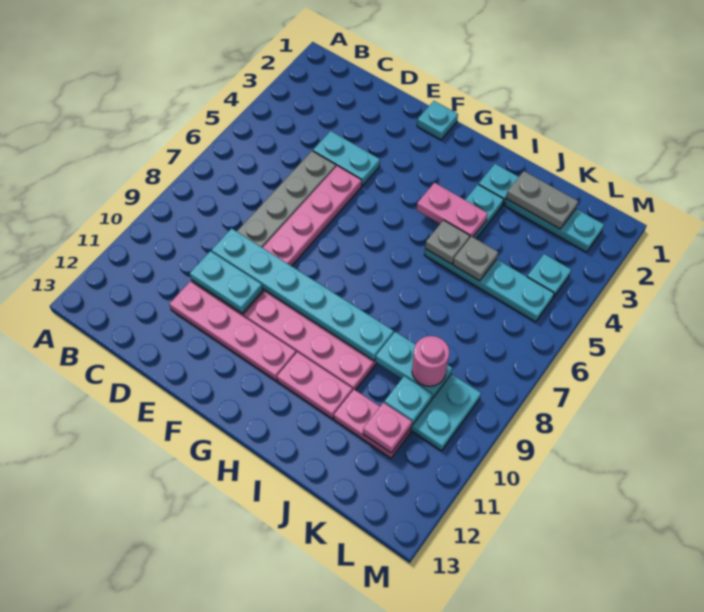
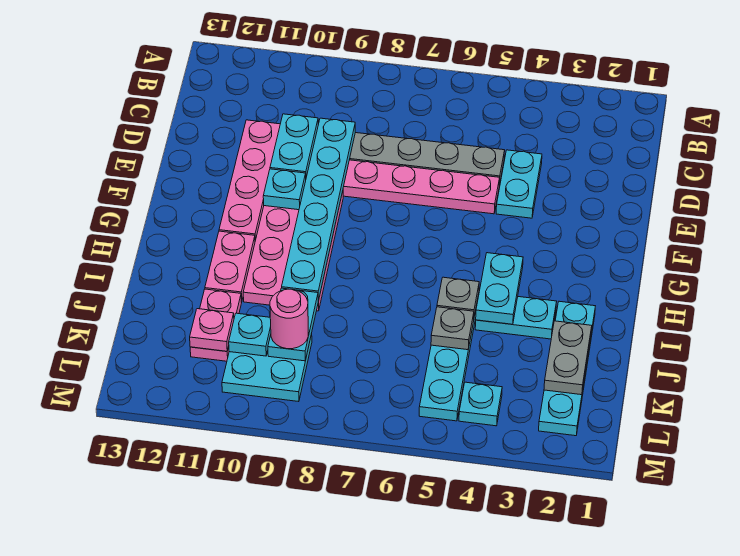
cyan plate F1 level 1 -> cyan plate F10 level 2
pink plate H4:I4 level 2 -> cyan plate H4:I4 level 2

